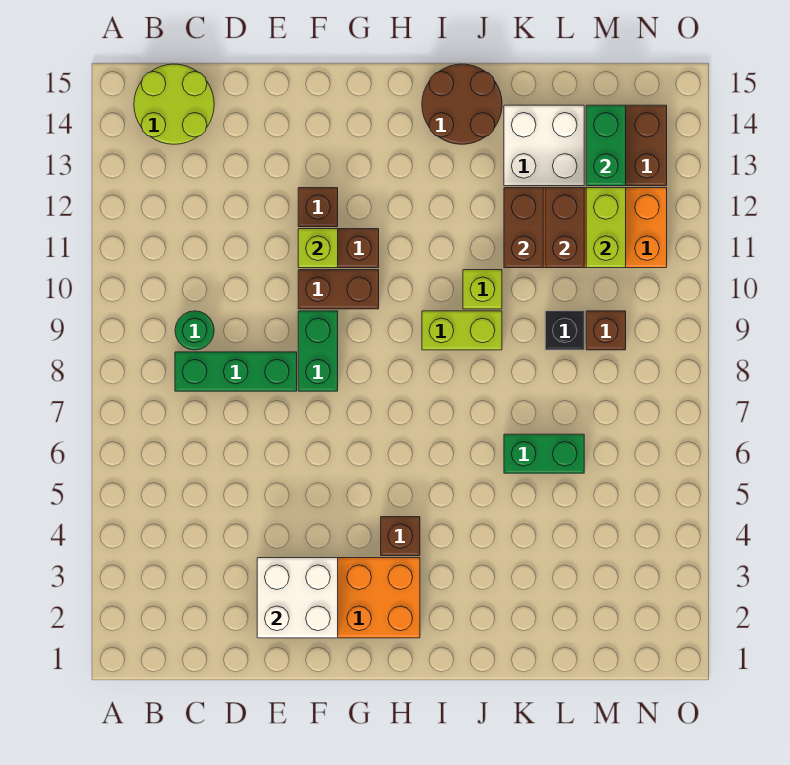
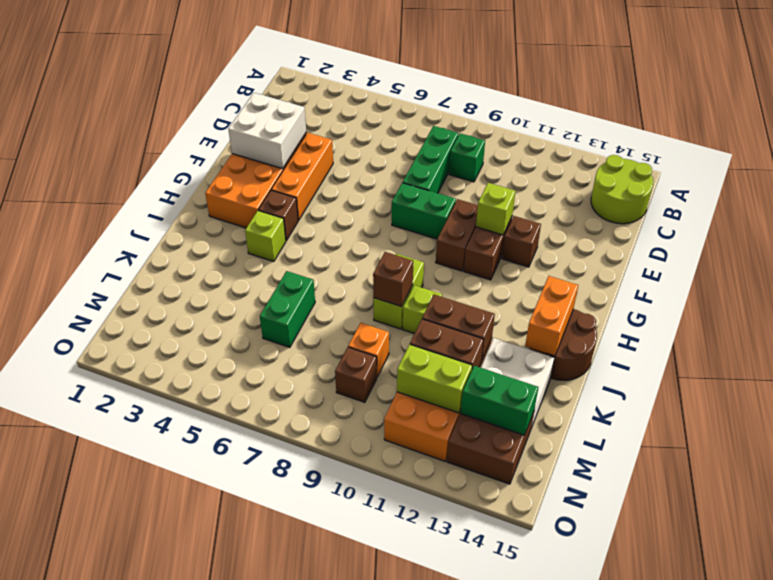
green round brick C9 level 1 -> green brick C9 level 1
none -> orange brick E4:G4 level 1
none -> lime brick I4 level 1
none -> orange brick I14:J14 level 2
none -> brown brick J9 level 2
black brick L9 level 1 -> orange brick L9 level 1

